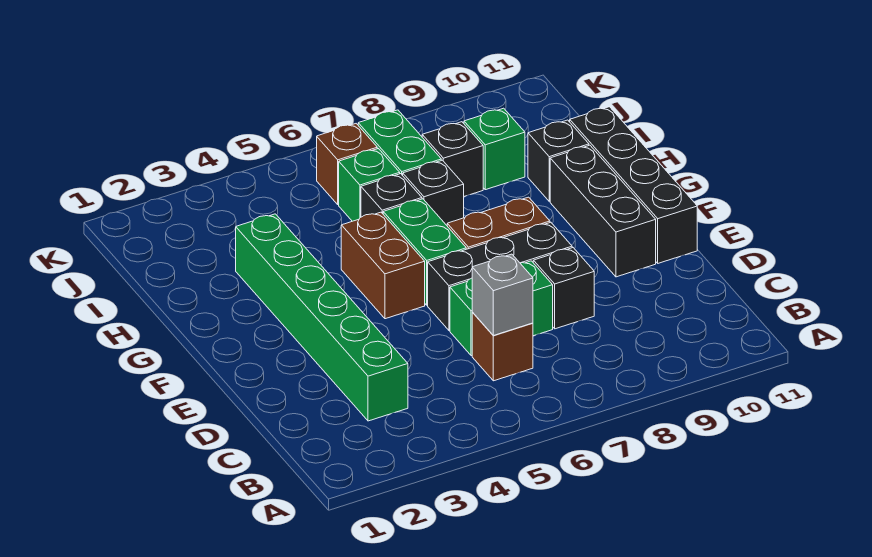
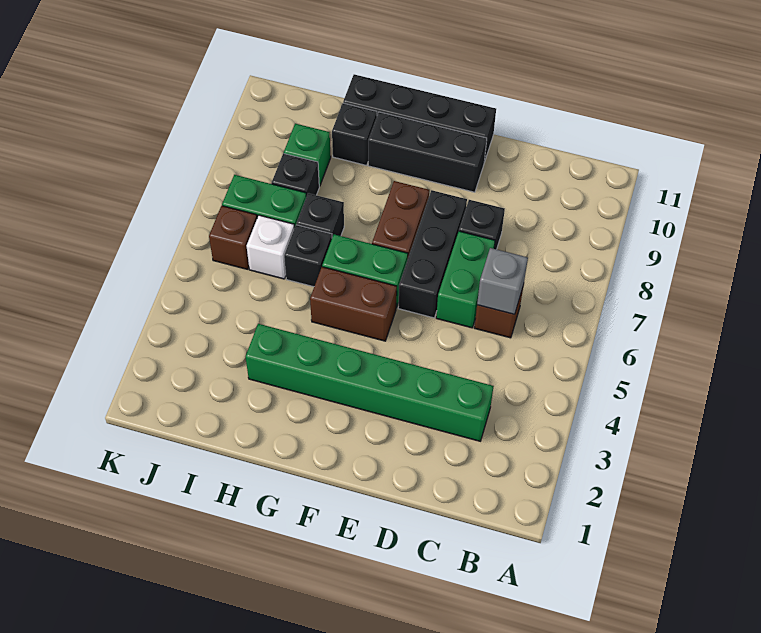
green brick I6 level 1 -> white brick I6 level 1

